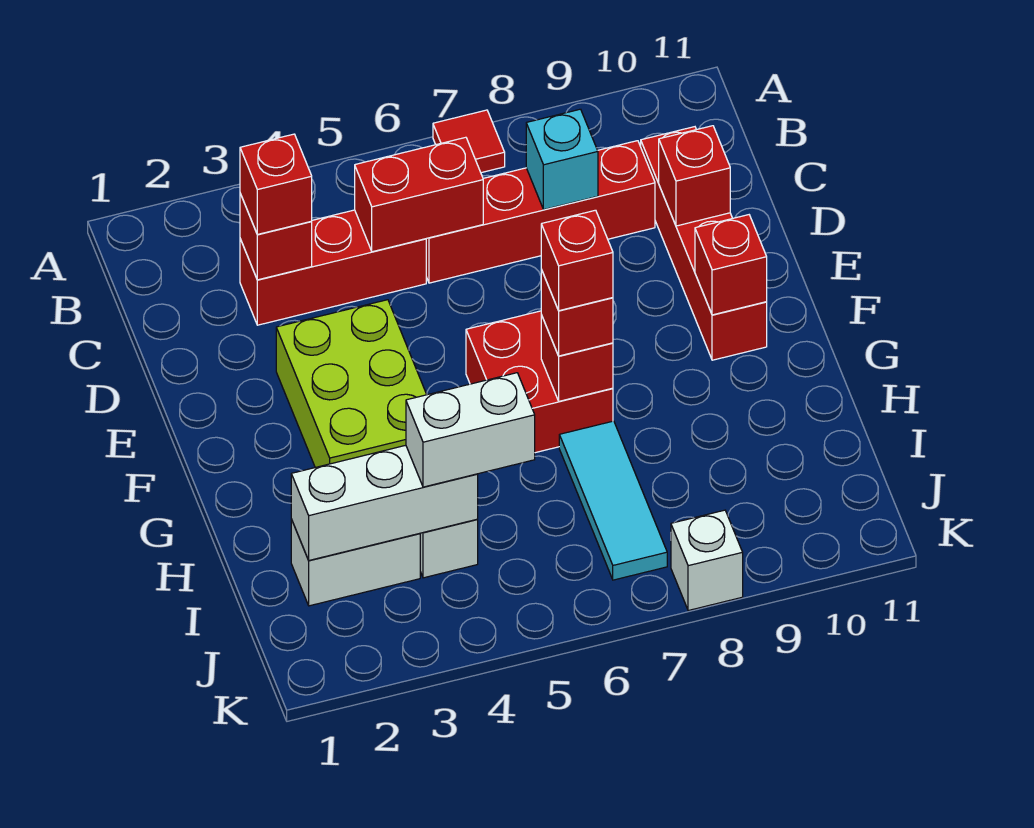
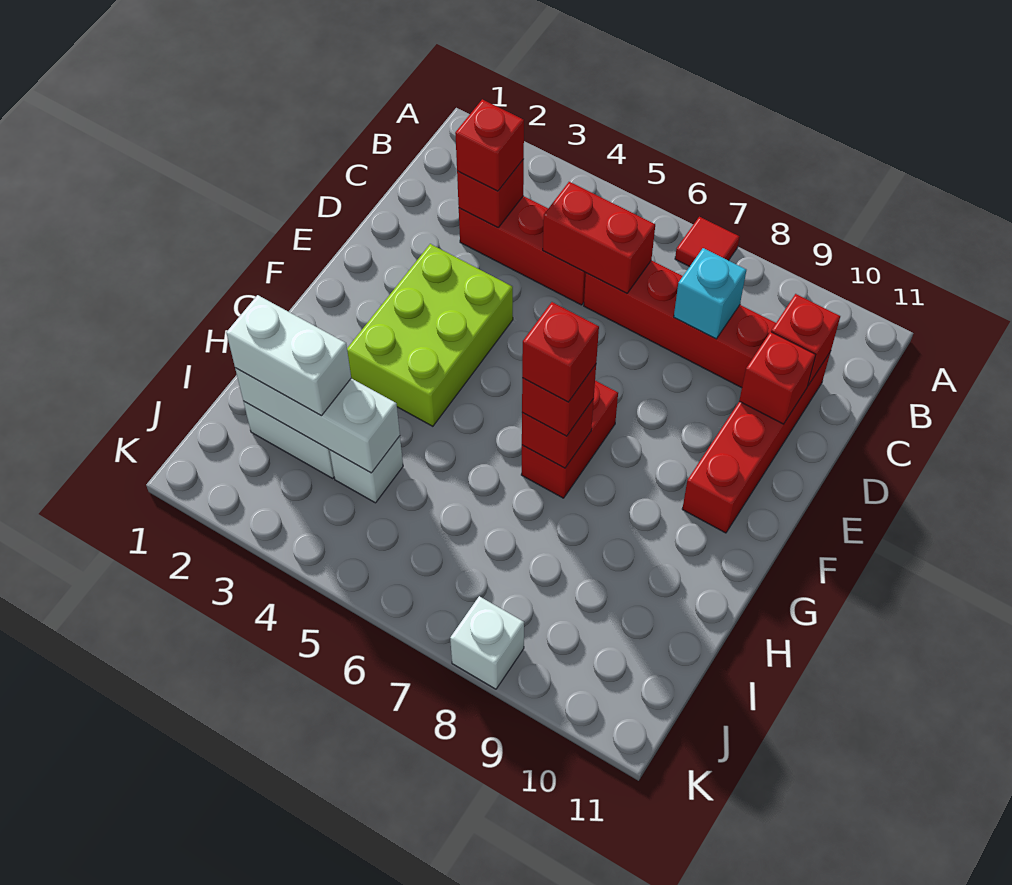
red brick F6:G7 level 1 -> red brick F7:G7 level 1
red brick F10 level 2 -> red brick C10 level 2
cyan tile H7:J7 level 1 -> none
white brick I4:I5 level 3 -> white brick I2:I3 level 3

